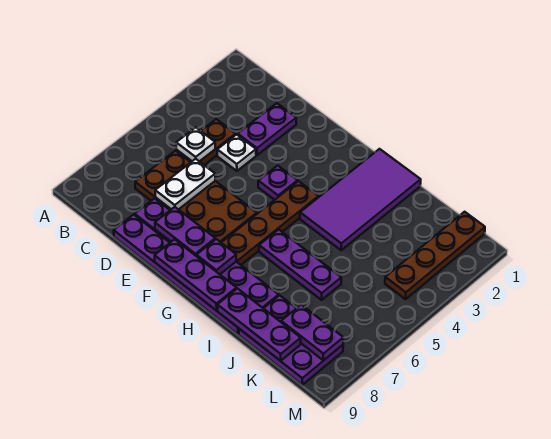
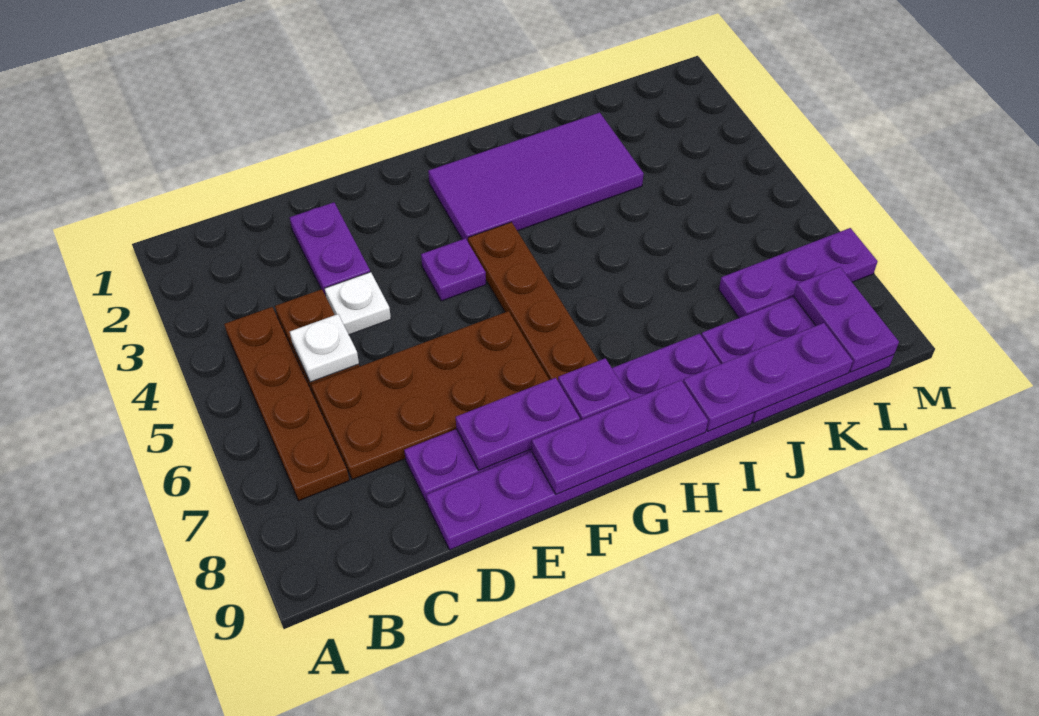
white plate D6:D7 level 2 -> none
purple tile H1:I4 level 1 -> purple tile G2:J3 level 1
purple plate H6:J6 level 1 -> purple plate K7:M7 level 1
purple plate K8:L8 level 2 -> purple plate L8:L9 level 2
brown plate L1:L4 level 1 -> brown plate B4:B7 level 1

